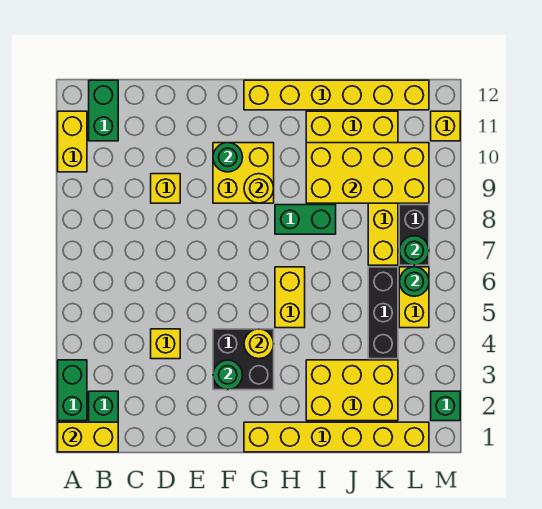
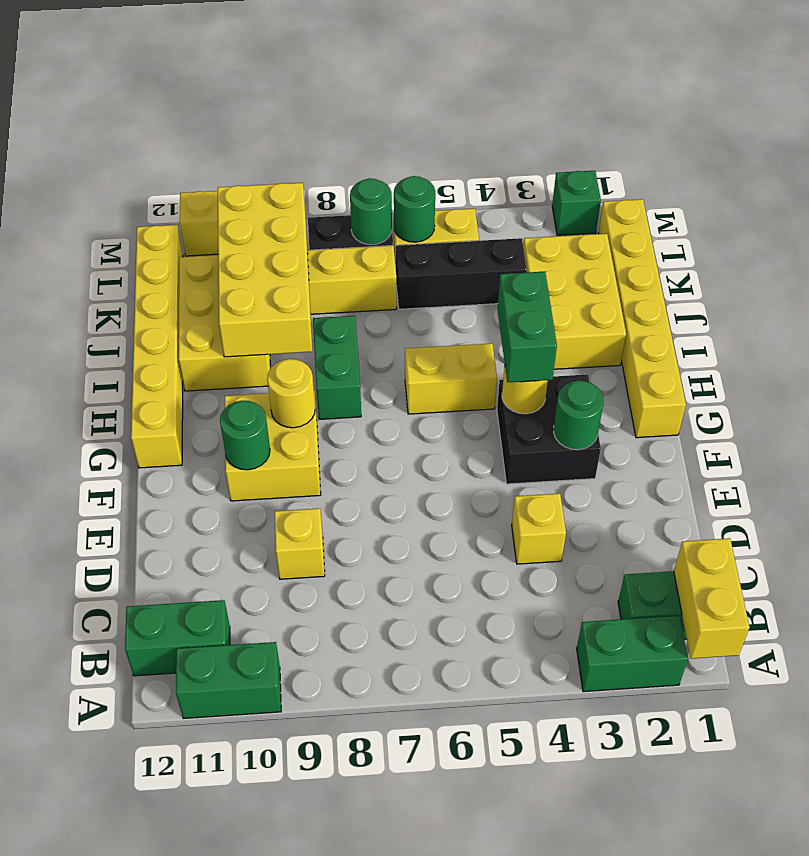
yellow brick A10:A11 level 1 -> green brick A10:A11 level 1
none -> green brick G4:H4 level 3

